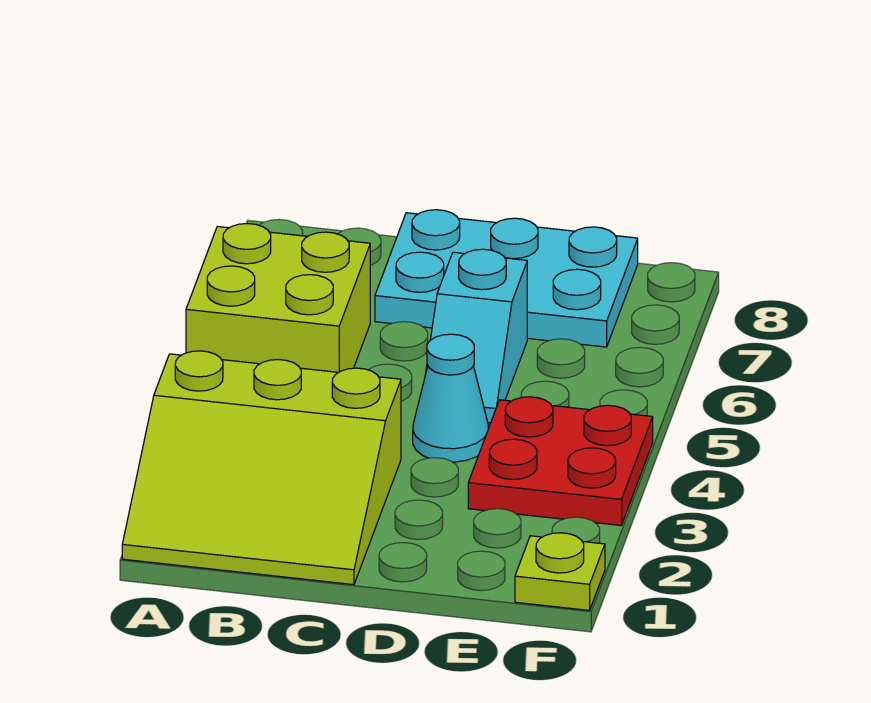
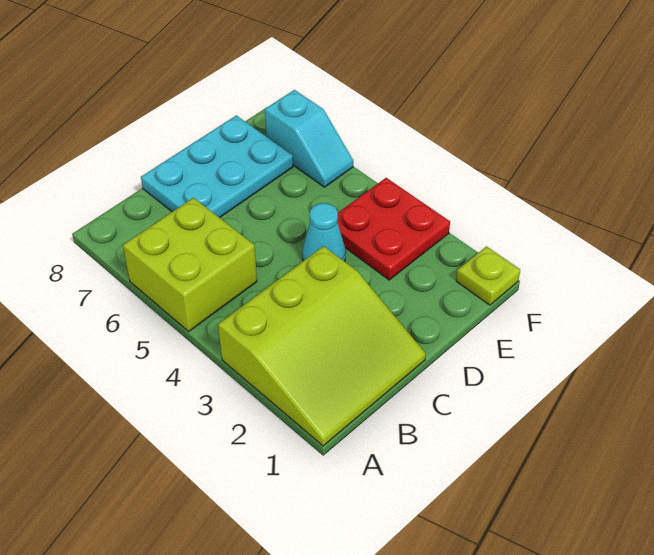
cyan slope D5:D6 level 1 top 6 -> cyan slope F6:F7 level 1 top 7

